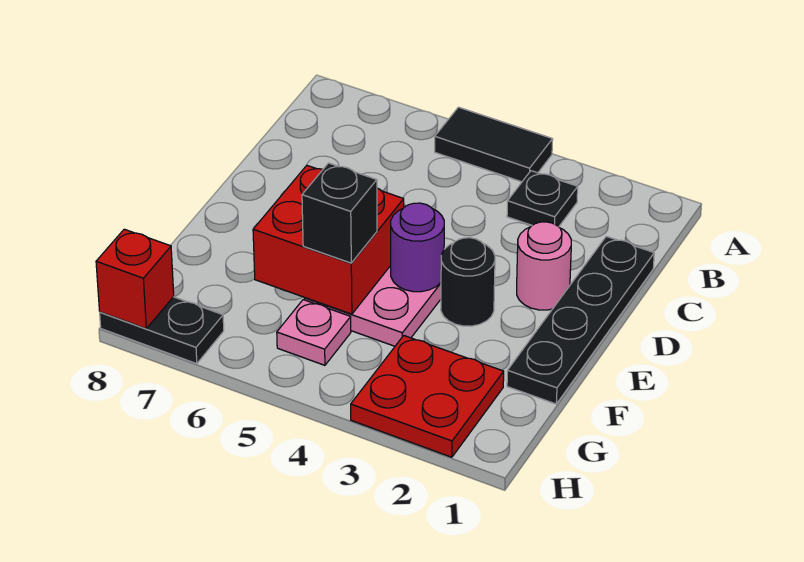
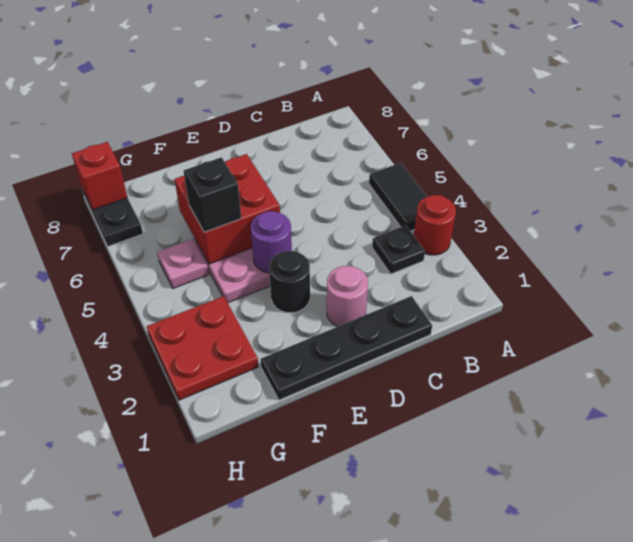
none -> red round brick A3 level 1

